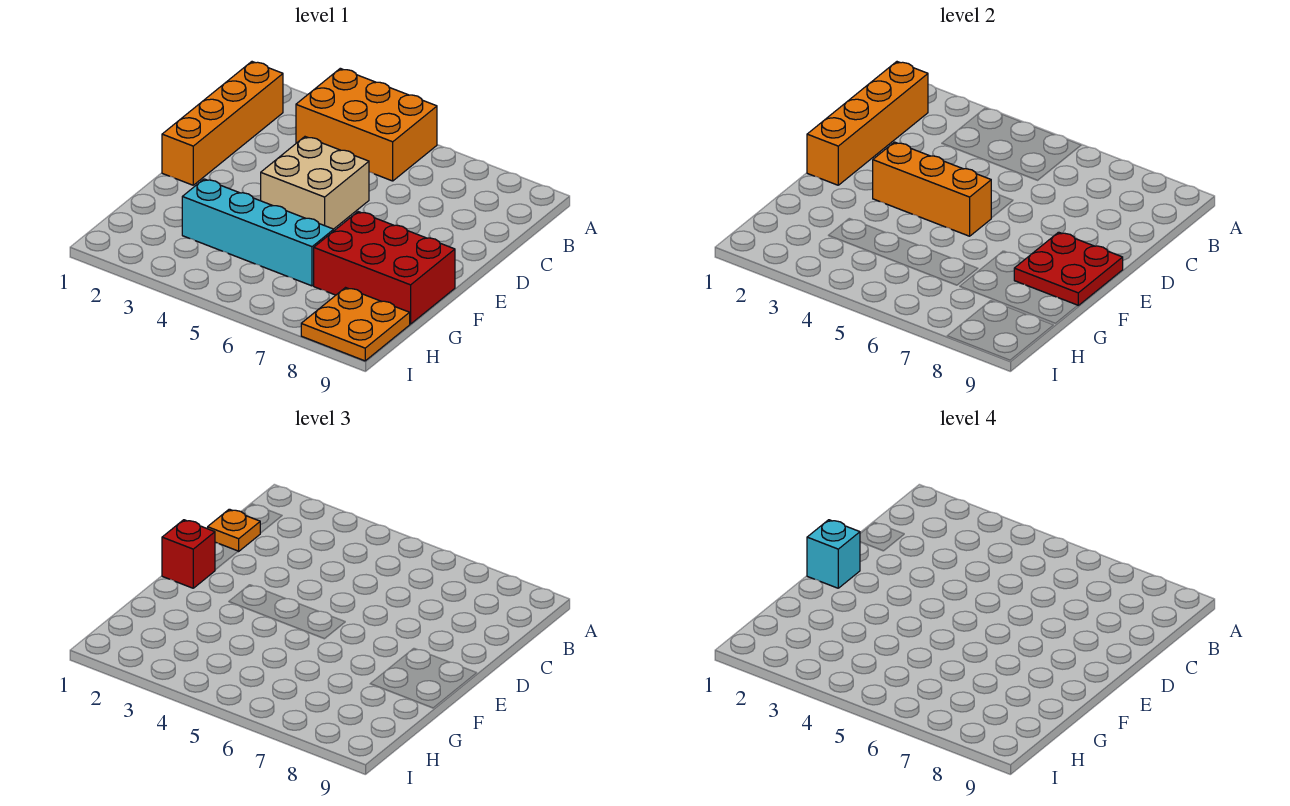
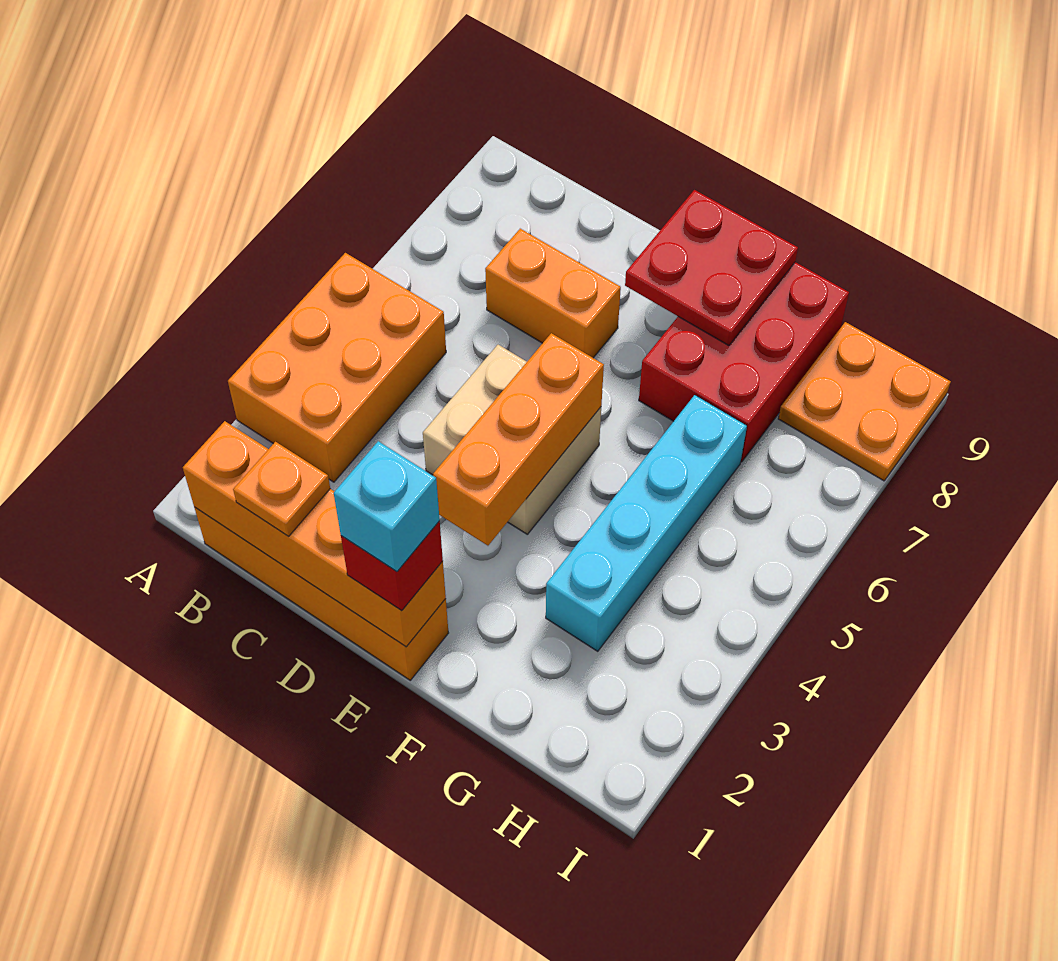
none -> orange brick C7:D7 level 1

